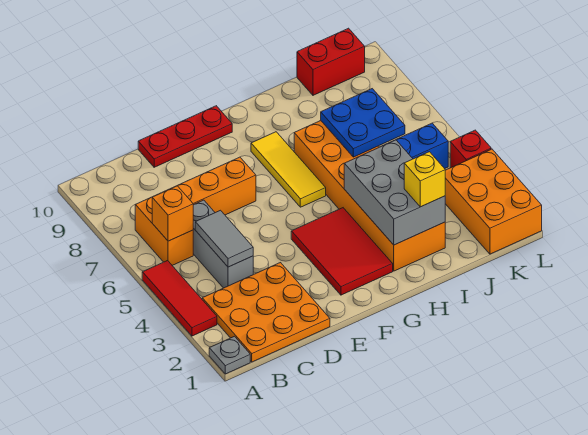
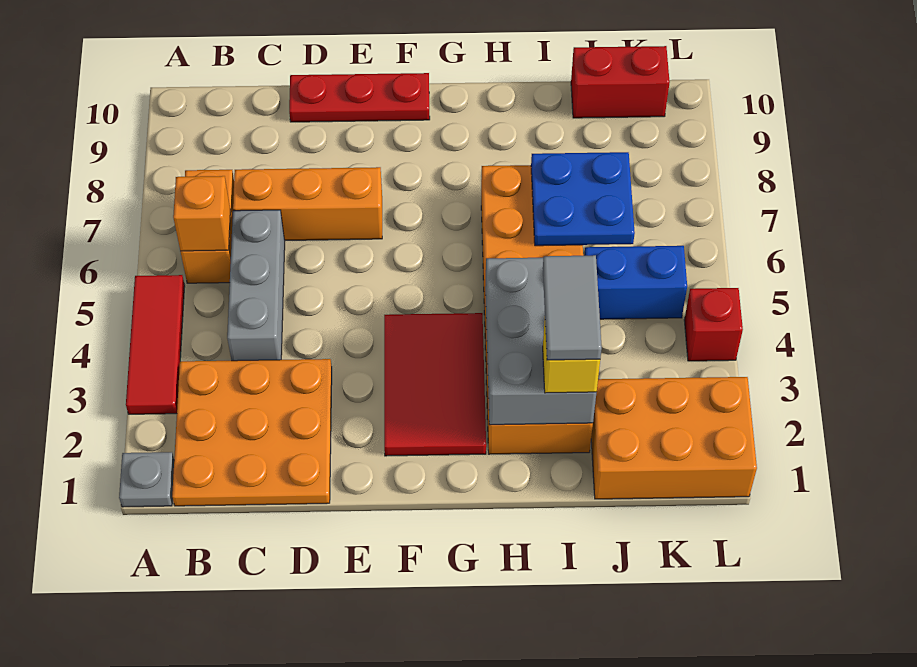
grey tile C4:C5 level 2 -> grey tile I2:I3 level 4
yellow tile G6:G8 level 1 -> none
orange brick K1:L3 level 1 -> orange brick J1:L2 level 1

